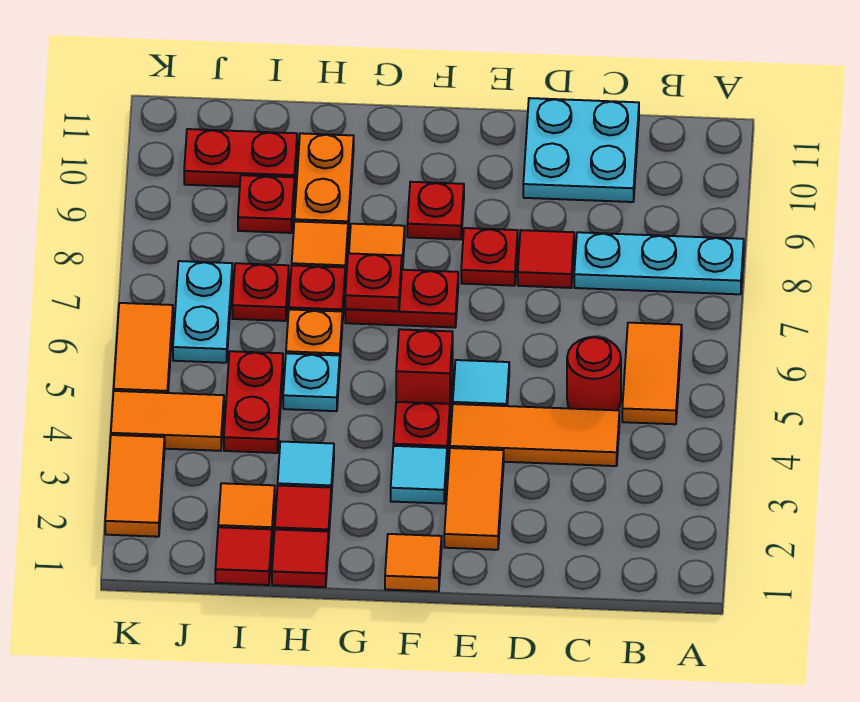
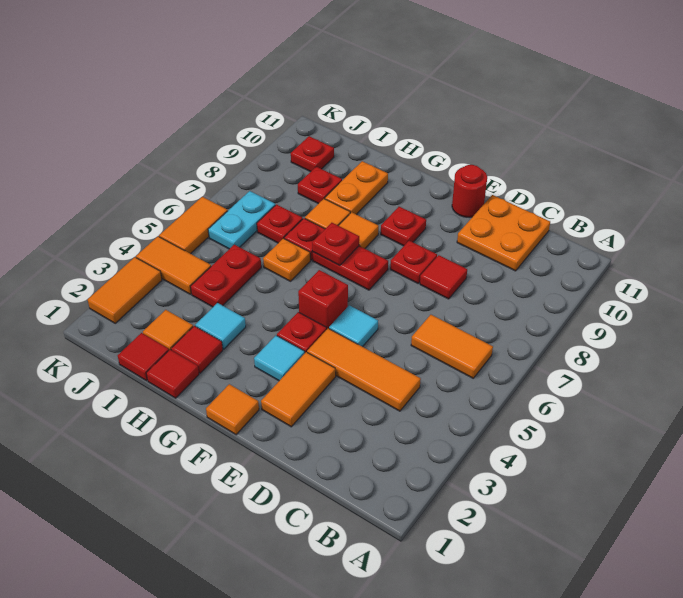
cyan plate A8:C8 level 1 -> none
orange tile B5:B6 level 1 -> orange tile B6:C6 level 1
red round brick C5 level 1 -> red round brick E11 level 1
cyan plate C10:D11 level 1 -> orange plate C10:D11 level 1
cyan plate H5 level 1 -> none
red plate I10:J10 level 1 -> red plate J10 level 1

